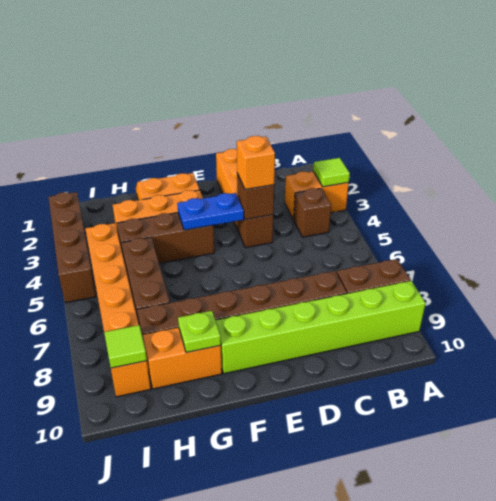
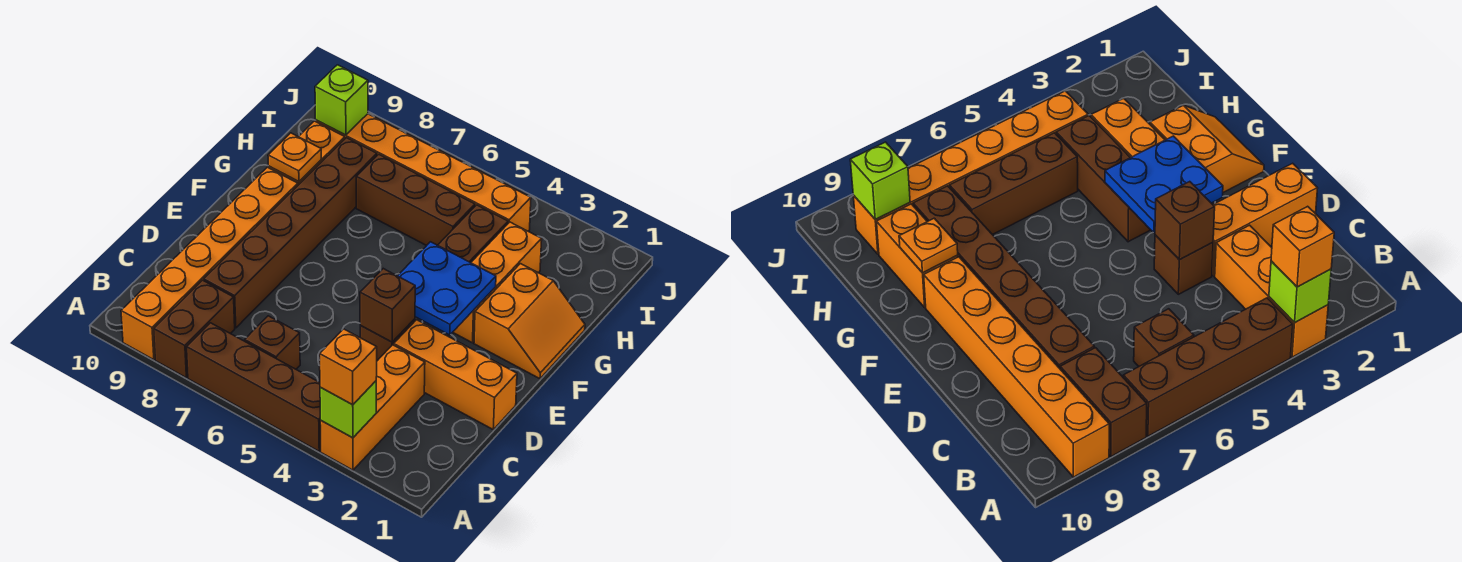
orange brick A3:B3 level 1 -> orange brick A3:C3 level 1
lime tile A3 level 2 -> lime brick A3 level 2
lime brick A9:F9 level 1 -> orange brick A9:F9 level 1
brown brick B4 level 1 -> brown brick B6 level 1
orange brick D4 level 3 -> orange brick A3 level 3
blue plate E4:F4 level 2 -> blue plate E3:F4 level 2
lime plate G9 level 2 -> orange plate G9 level 2
lime tile I9 level 2 -> lime brick I9 level 2
brown brick J2:J5 level 1 -> brown brick A4:A7 level 1

